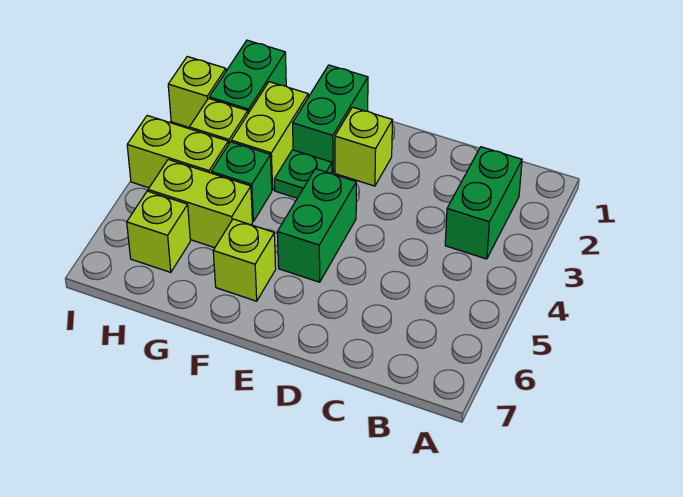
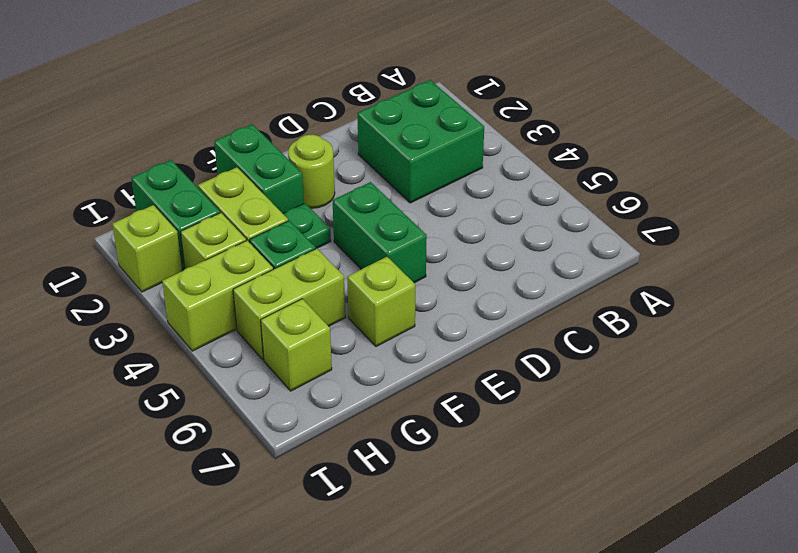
green brick B2:B3 level 1 -> green brick B2:C3 level 1
lime brick E2 level 1 -> lime round brick E2 level 1

